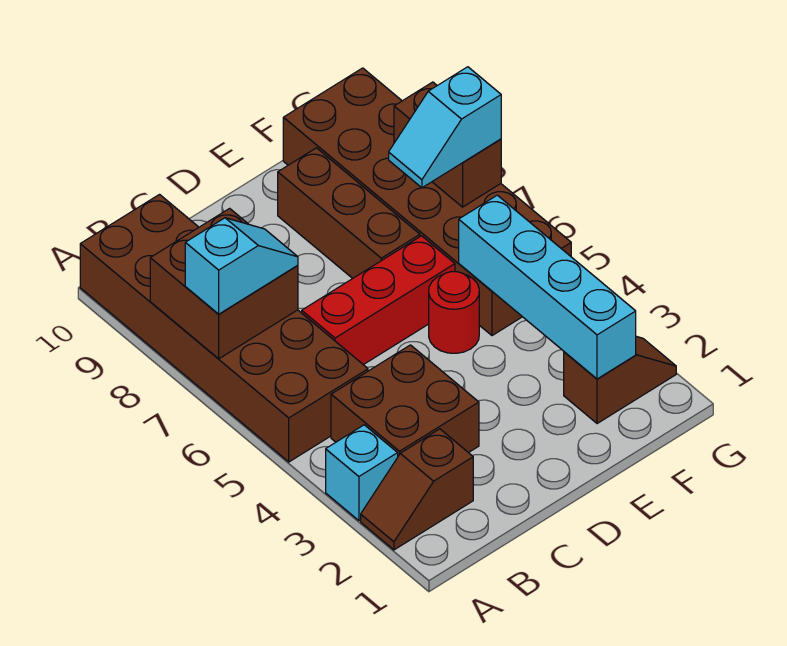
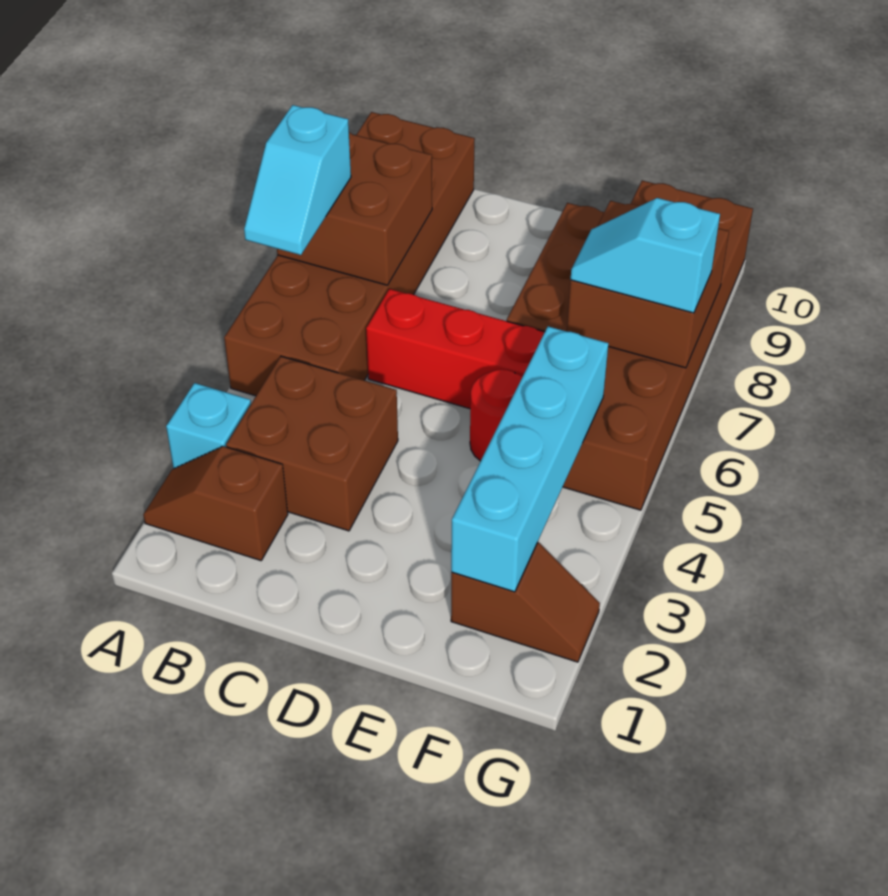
cyan slope A7:B7 level 3 top A -> cyan slope A6:A7 level 3 top 7
brown brick G7:G8 level 2 -> brown brick F7:G8 level 2

